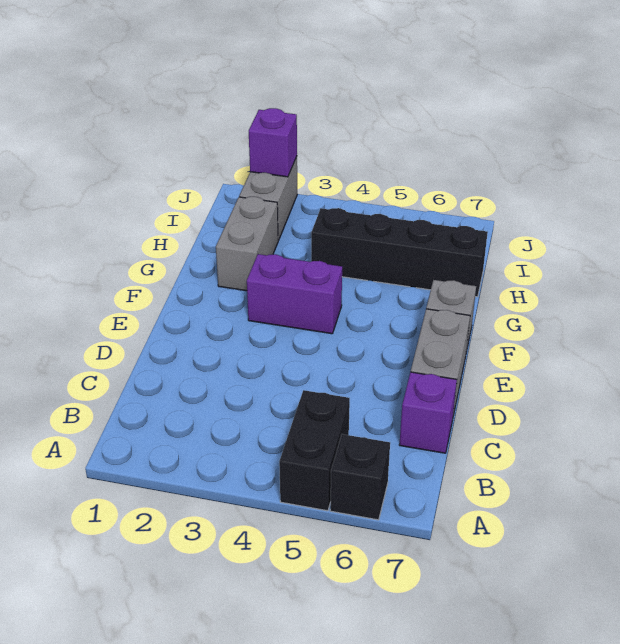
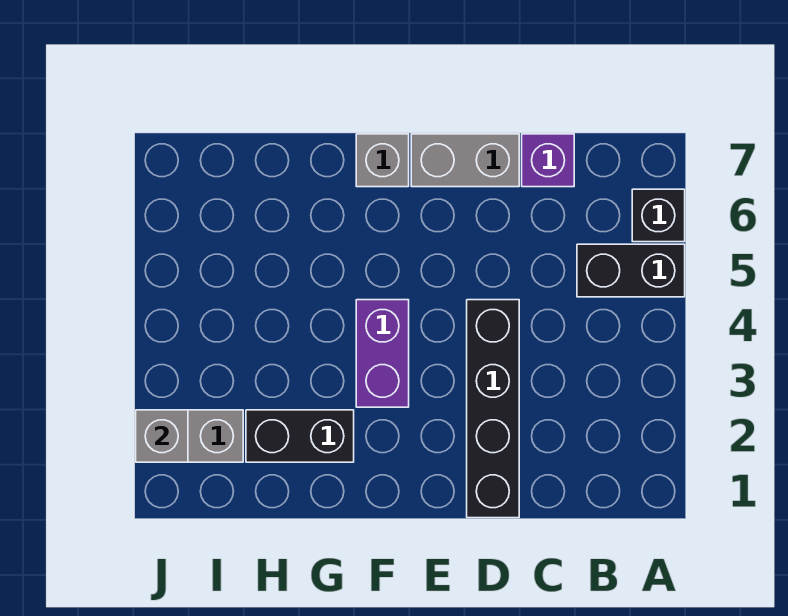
grey brick G2:H2 level 1 -> black brick G2:H2 level 1
black brick H4:H7 level 1 -> black brick D1:D4 level 1
purple brick J2 level 2 -> grey brick J2 level 2

